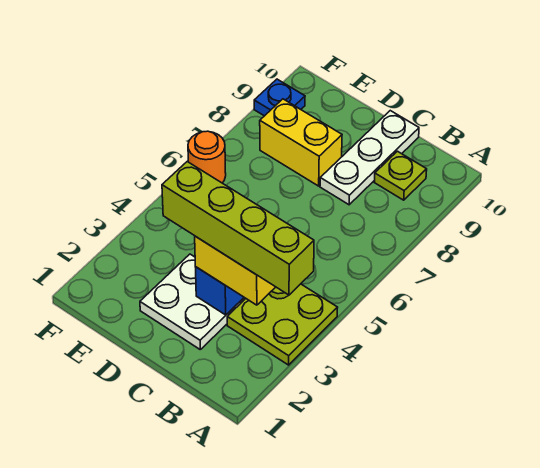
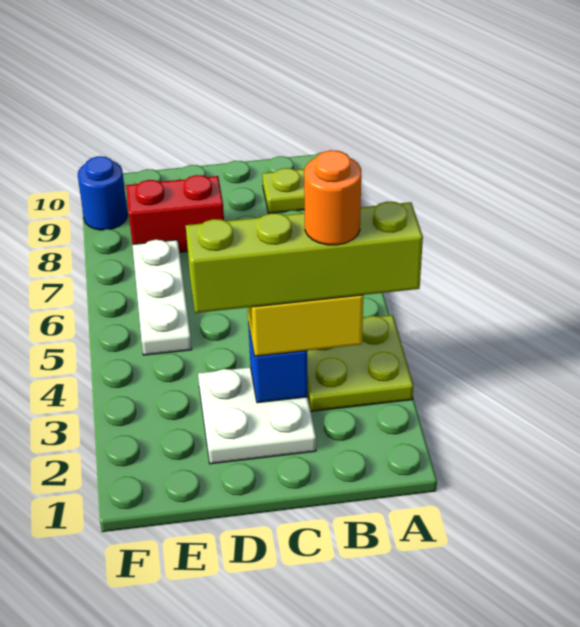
white plate C8:C10 level 1 -> white plate E5:E7 level 1
yellow brick D8:E8 level 1 -> red brick D8:E8 level 1
orange round brick F6 level 1 -> orange round brick B3 level 5
blue plate F9 level 1 -> blue round brick F9 level 1

